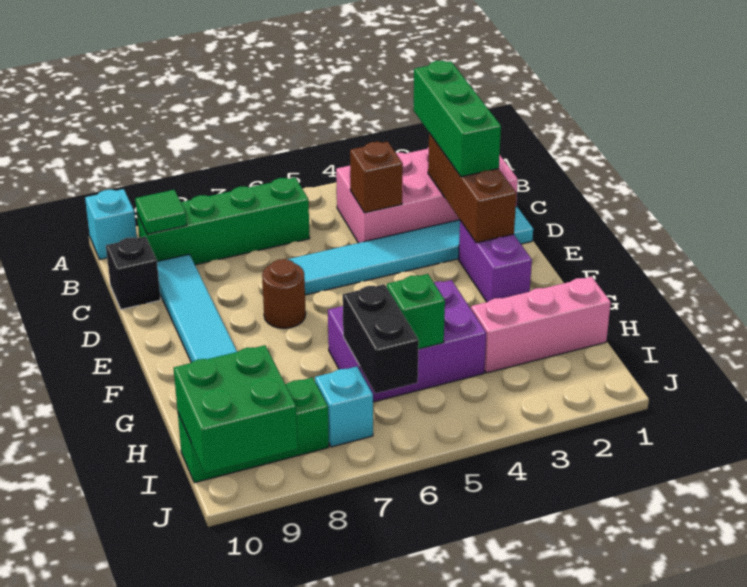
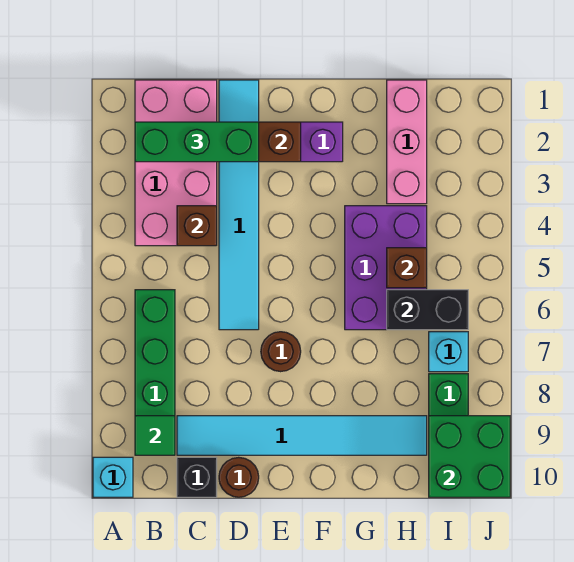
none -> brown round brick D10 level 1
green brick H5 level 2 -> brown brick H5 level 2

